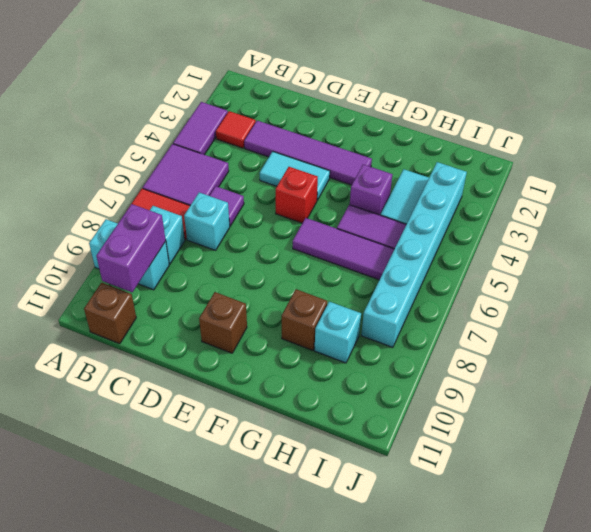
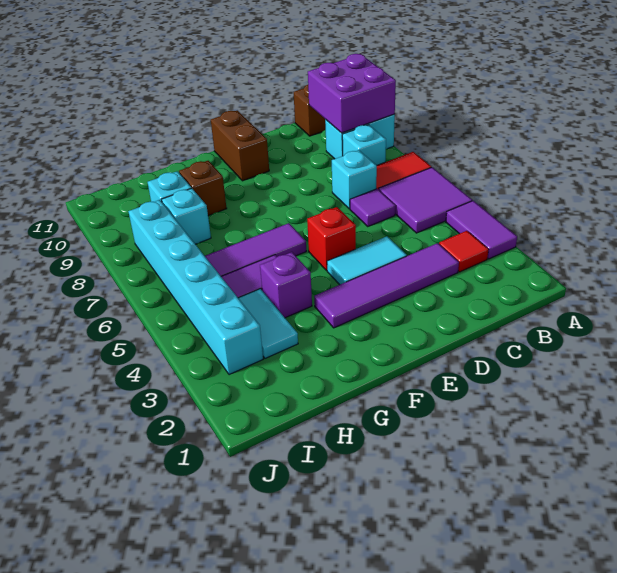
purple brick B9:B10 level 2 -> purple brick A9:B10 level 2
brown brick E10 level 1 -> brown brick E10:E11 level 1
none -> cyan brick H8 level 1

